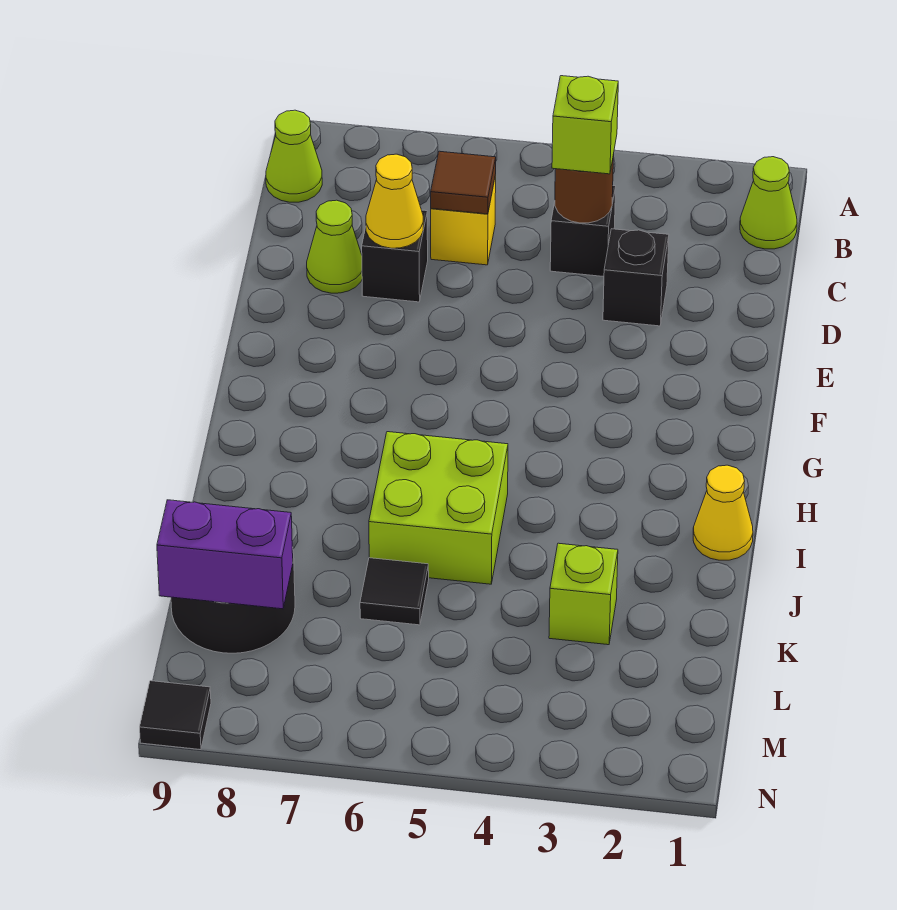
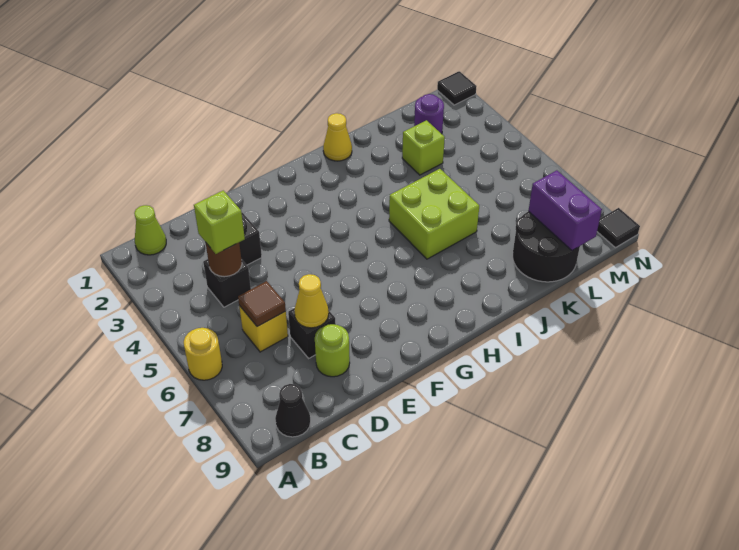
none -> yellow round brick A6 level 1
lime cone B9 level 1 -> black cone B9 level 1
lime cone D8 level 1 -> lime round brick D8 level 1
black tile K6 level 1 -> black tile N1 level 1
none -> purple round brick L2 level 1

